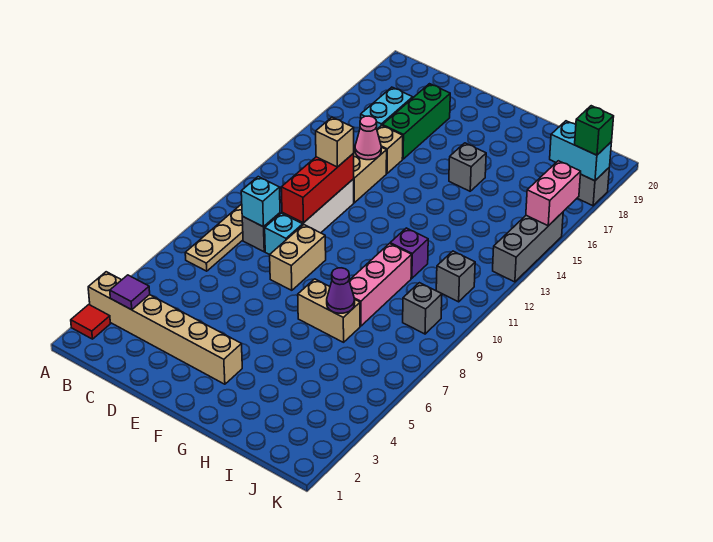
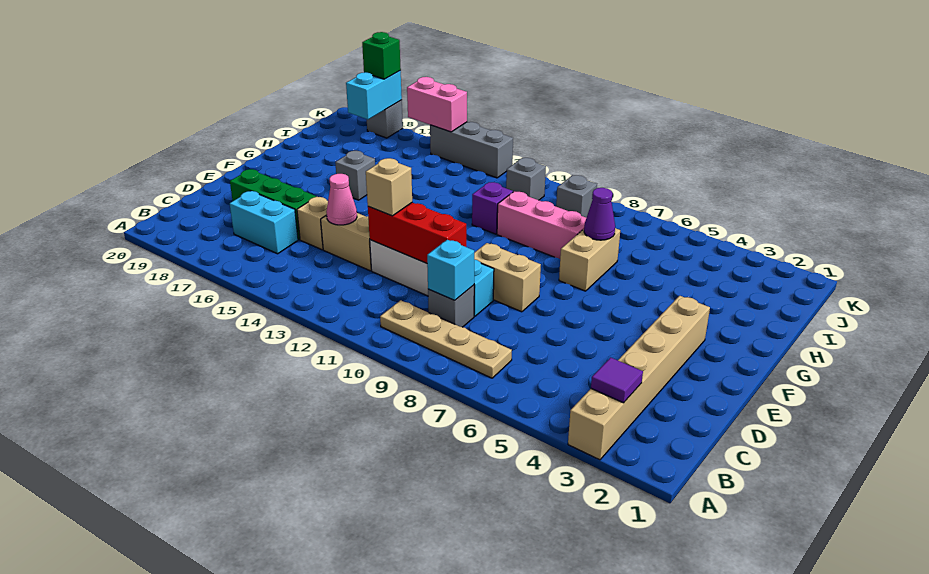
red tile A2 level 1 -> none

